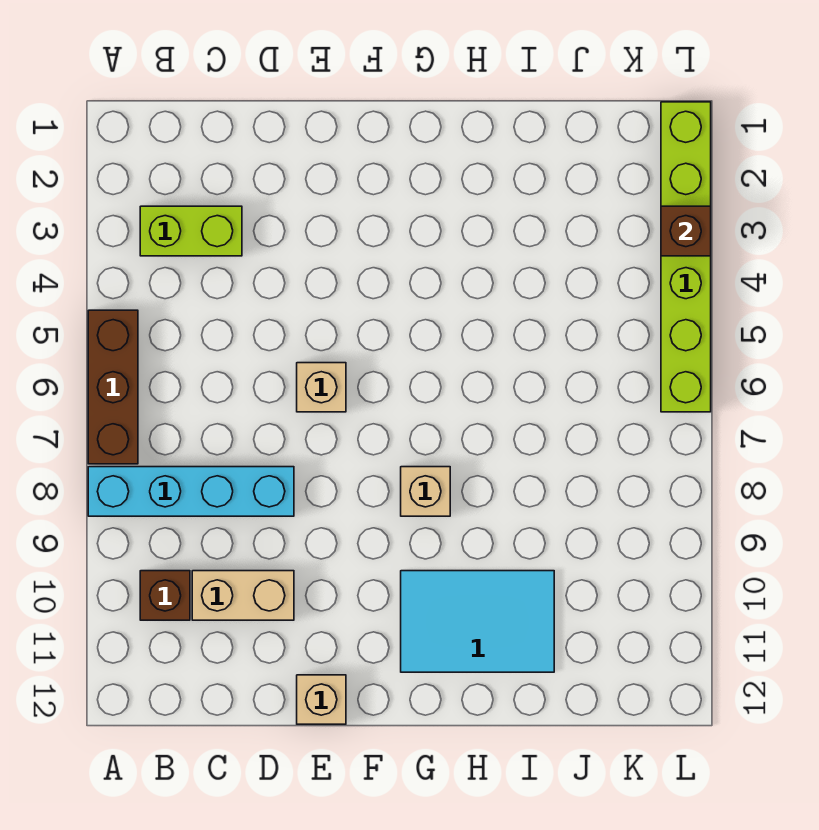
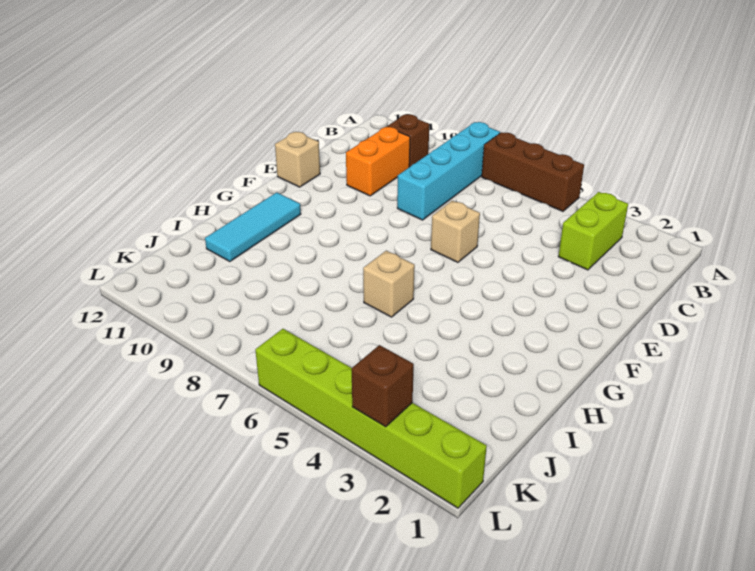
tan brick C10:D10 level 1 -> orange brick C10:D10 level 1
tan brick G8 level 1 -> tan brick H6 level 1
cyan tile G10:I11 level 1 -> cyan tile G11:I11 level 1

